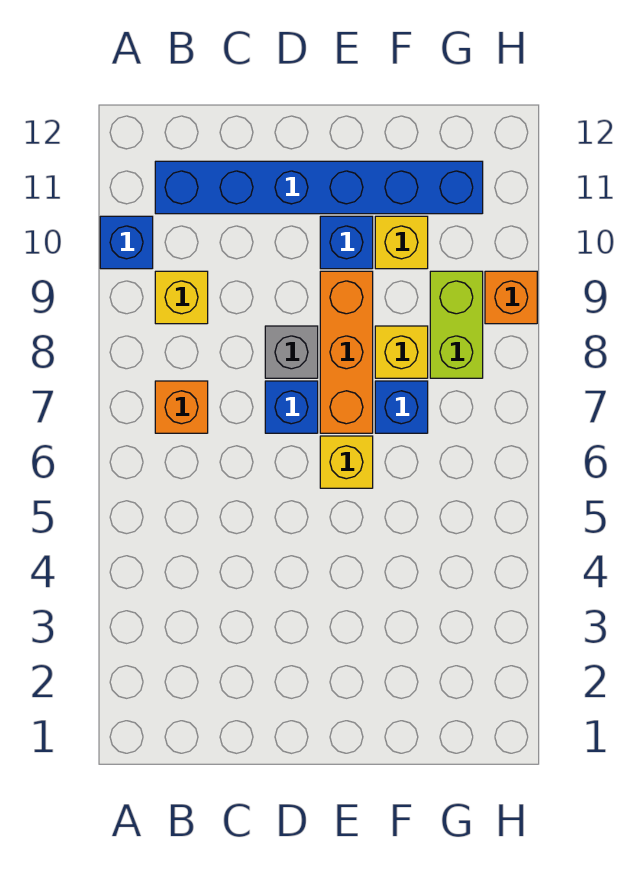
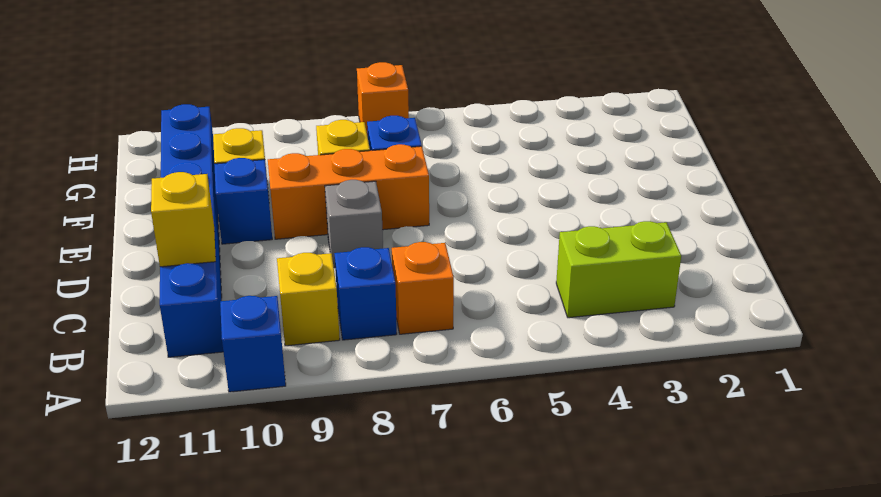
blue brick D7 level 1 -> blue brick B8 level 1
yellow brick E6 level 1 -> yellow brick C11 level 2
lime brick G8:G9 level 1 -> lime brick B3:B4 level 1
orange brick H9 level 1 -> orange brick H7 level 1

